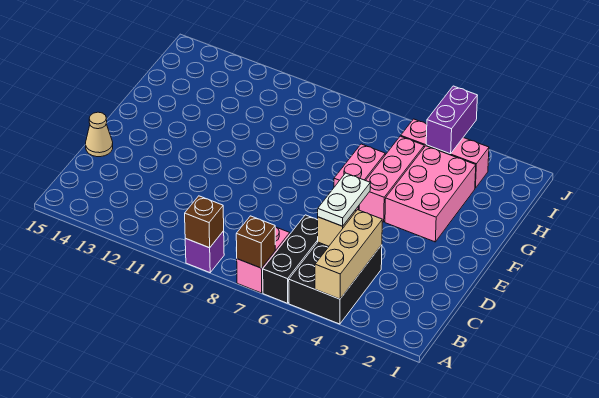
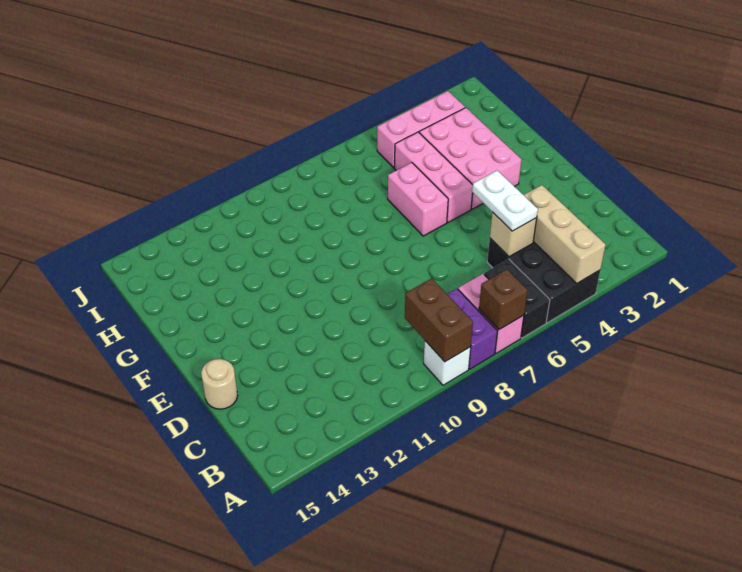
black brick A6:C6 level 1 -> black brick A6:B6 level 1
purple brick A9 level 1 -> white brick A9 level 1
brown brick A9 level 2 -> brown brick A9:B9 level 2
tan cone D15 level 1 -> tan round brick D15 level 1
purple brick I4:J4 level 2 -> purple brick A8:B8 level 1

